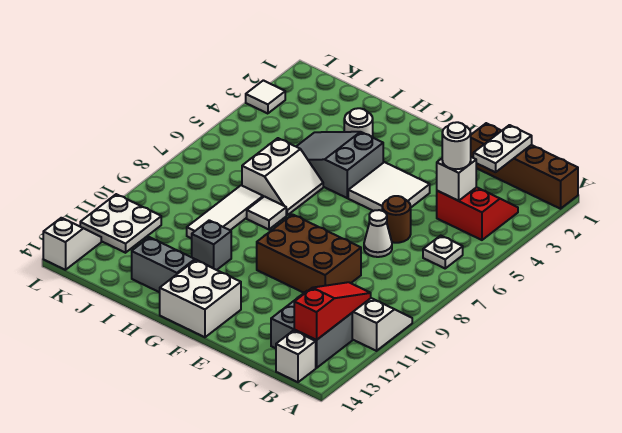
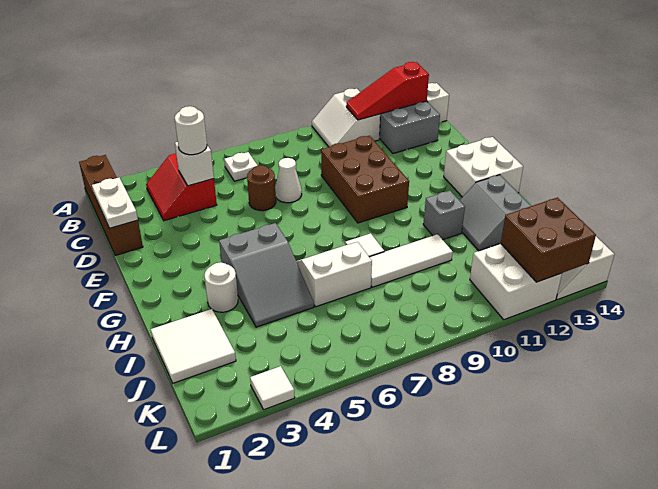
white plate C1:C2 level 2 -> white plate C1:D1 level 2
white tile E4:F5 level 1 -> white tile I1:J2 level 1
white plate K11:L12 level 1 -> white brick K11:L12 level 1
none -> brown brick K12:L13 level 2

